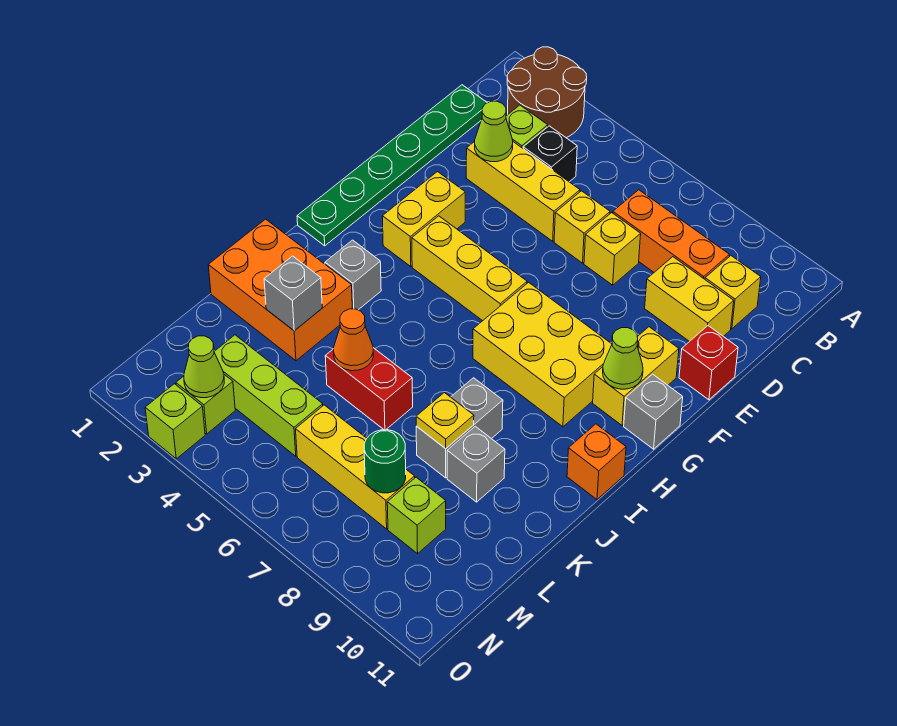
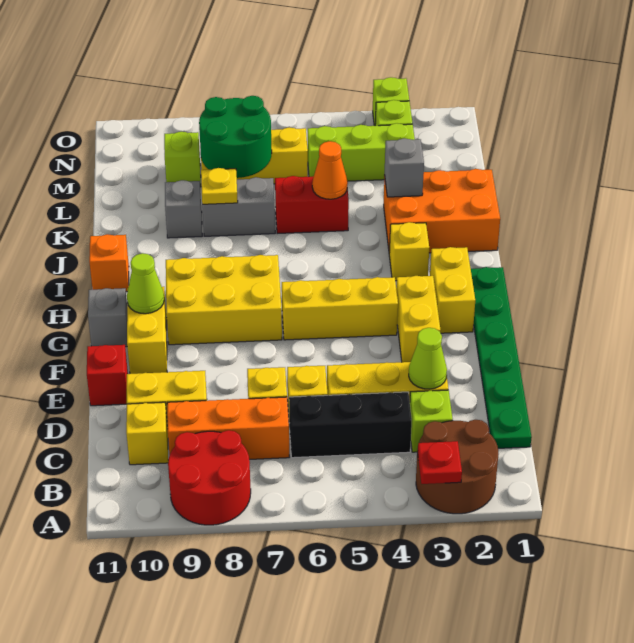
none -> red plate A3 level 2
none -> red round brick A8:B9 level 1
black brick C4 level 1 -> black brick C4:C6 level 1
none -> yellow brick G2:H2 level 1
grey brick I3 level 1 -> yellow brick I3 level 1
grey brick J8:K8 level 1 -> grey brick K7:K8 level 1
green round brick M8 level 2 -> green round brick L7:M8 level 2
lime cone N3 level 2 -> none

